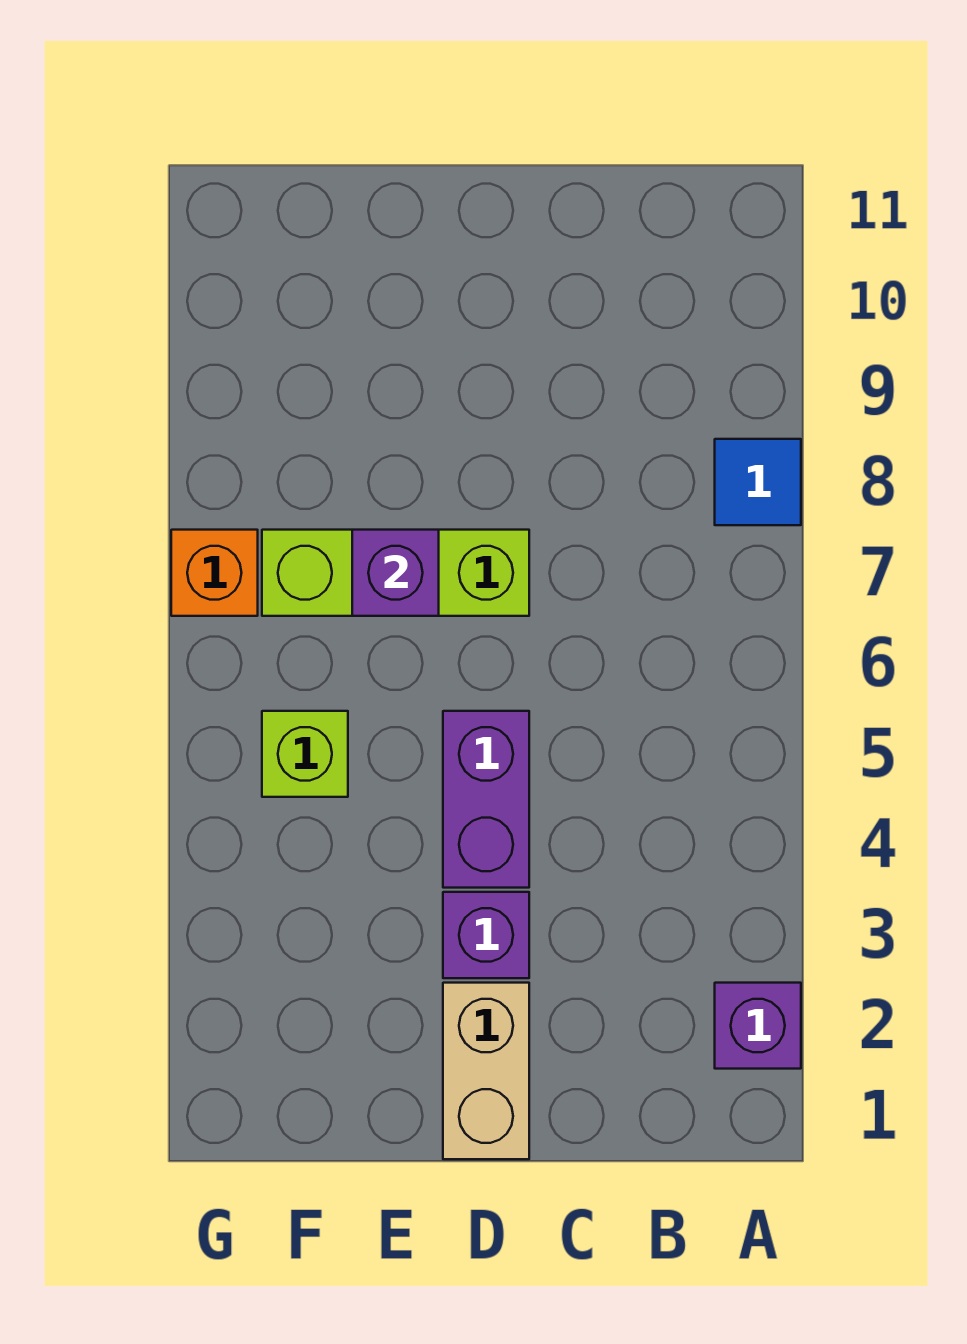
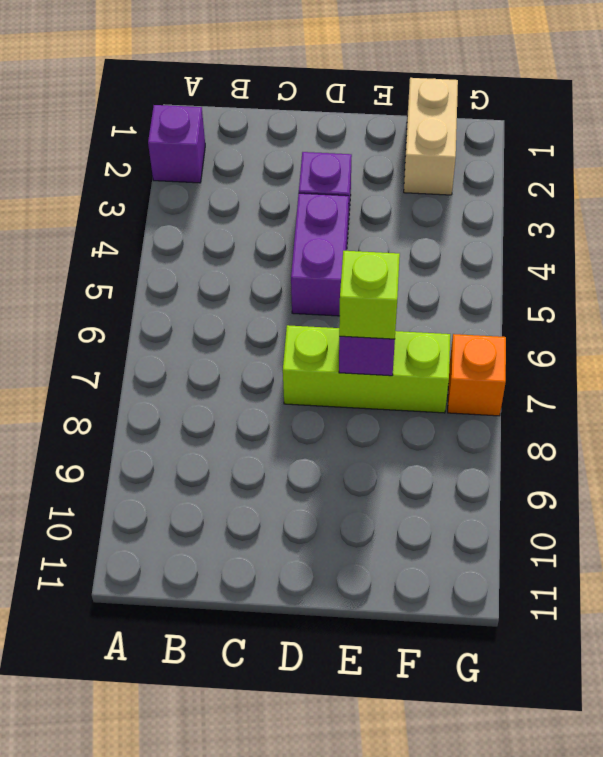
blue tile A8 level 1 -> none
tan brick D1:D2 level 1 -> tan brick F1:F2 level 1
lime brick F5 level 1 -> lime brick E7 level 3

